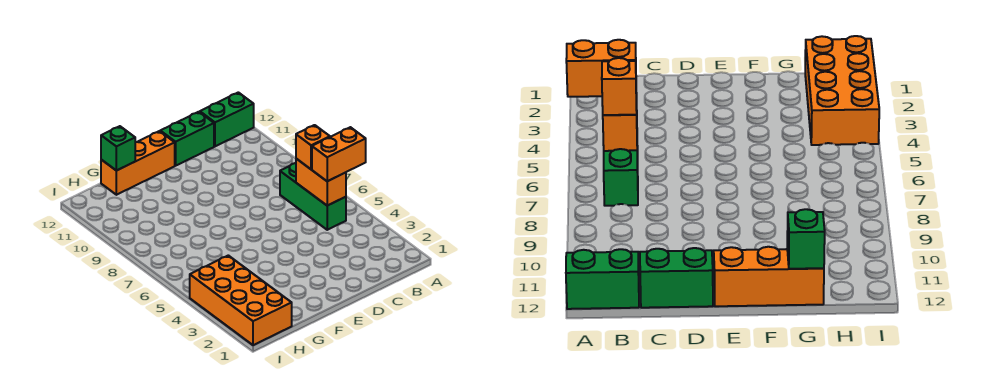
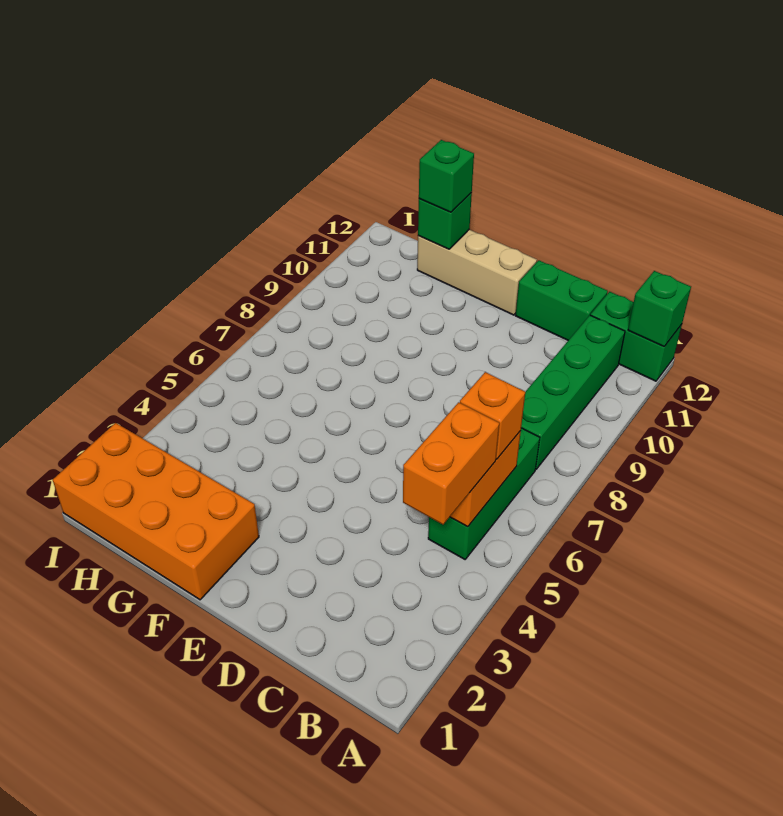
orange brick A5:B5 level 3 -> orange brick B4:B5 level 3
none -> green brick A12 level 2
none -> green brick B8:B11 level 1
orange brick E12:G12 level 1 -> tan brick E12:G12 level 1
none -> green brick G12 level 3
orange brick H1:I4 level 1 -> orange brick F1:I2 level 1

